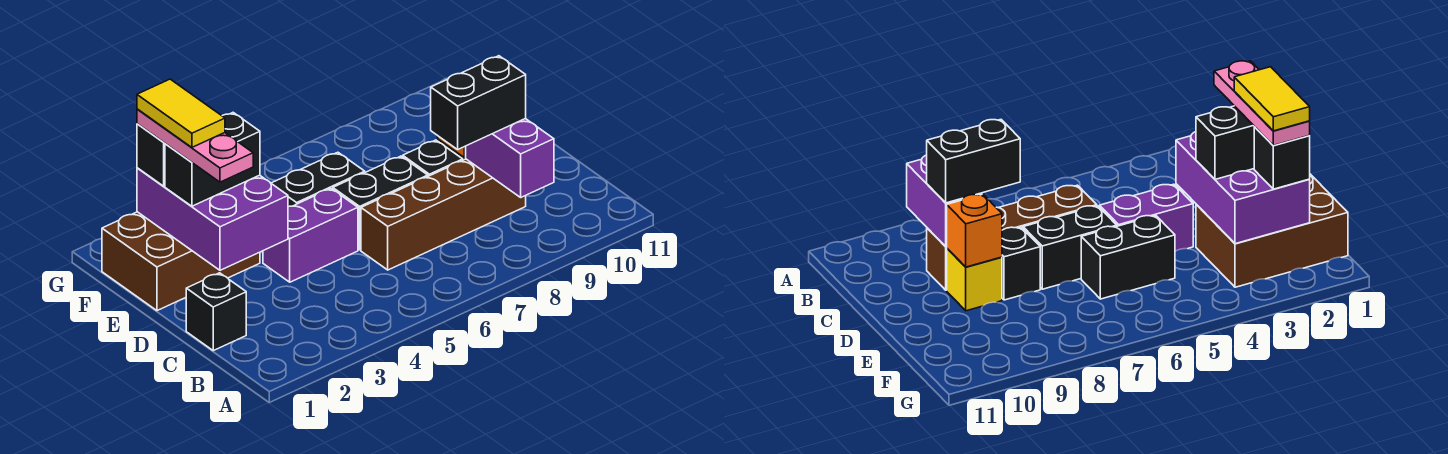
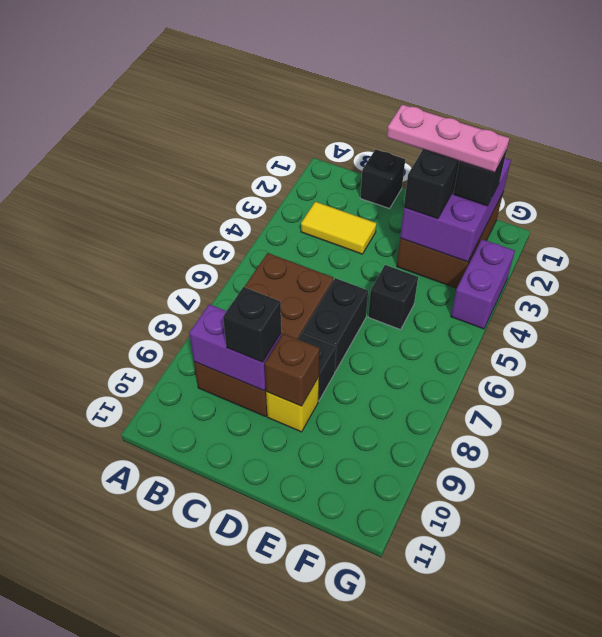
brown brick C6:C9 level 1 -> brown brick B6:C9 level 1
black brick C8:C9 level 3 -> black brick C9 level 3
purple brick D2:F3 level 2 -> purple brick E1:F3 level 2
purple brick D4:D5 level 1 -> purple brick G3:G4 level 1
orange brick D9 level 2 -> brown brick D9 level 2
yellow tile E2:F2 level 5 -> yellow tile B3:C3 level 1
black brick E5:E6 level 1 -> black brick E5 level 1

